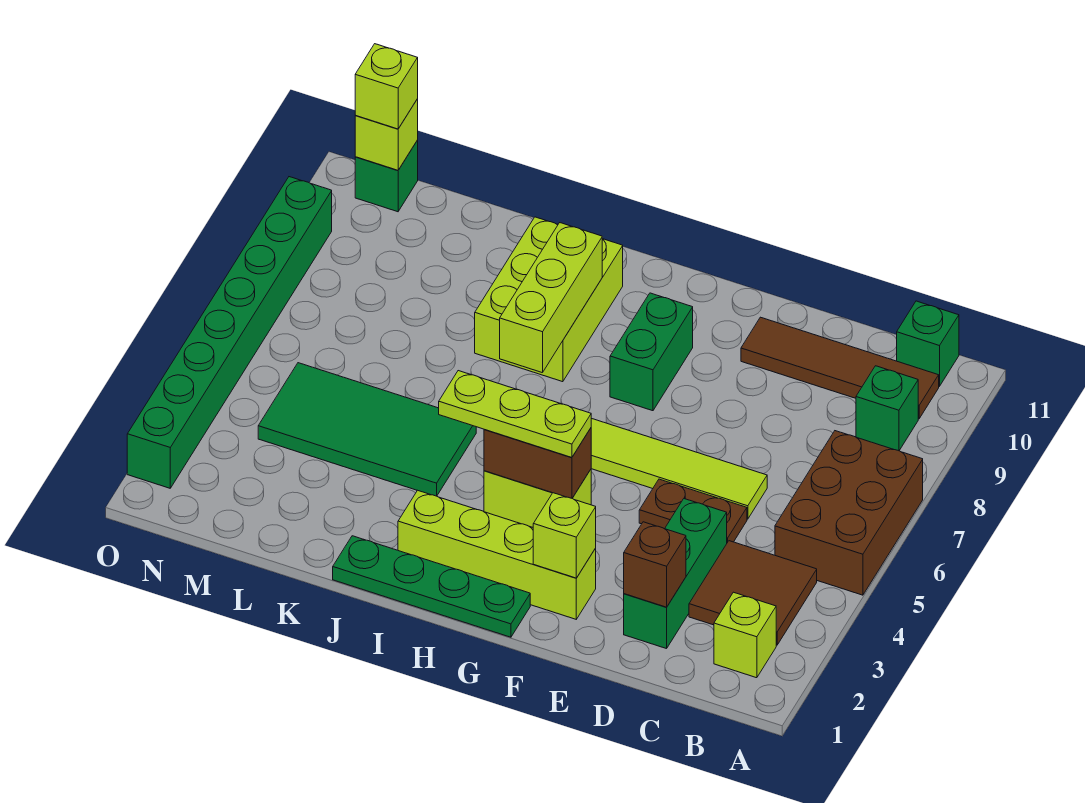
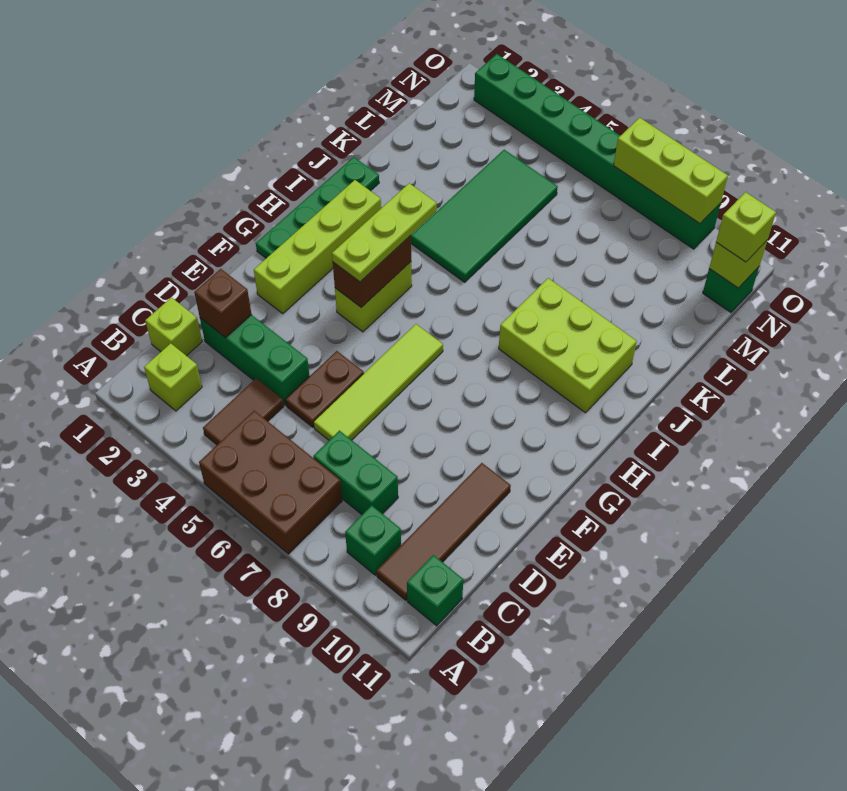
brown tile B3:C4 level 1 -> brown tile B4:C4 level 1
lime brick F2 level 2 -> lime brick C1 level 1
green brick G8:G9 level 1 -> green brick C7:C8 level 1
lime brick I7:I9 level 2 -> lime brick O7:O9 level 2

